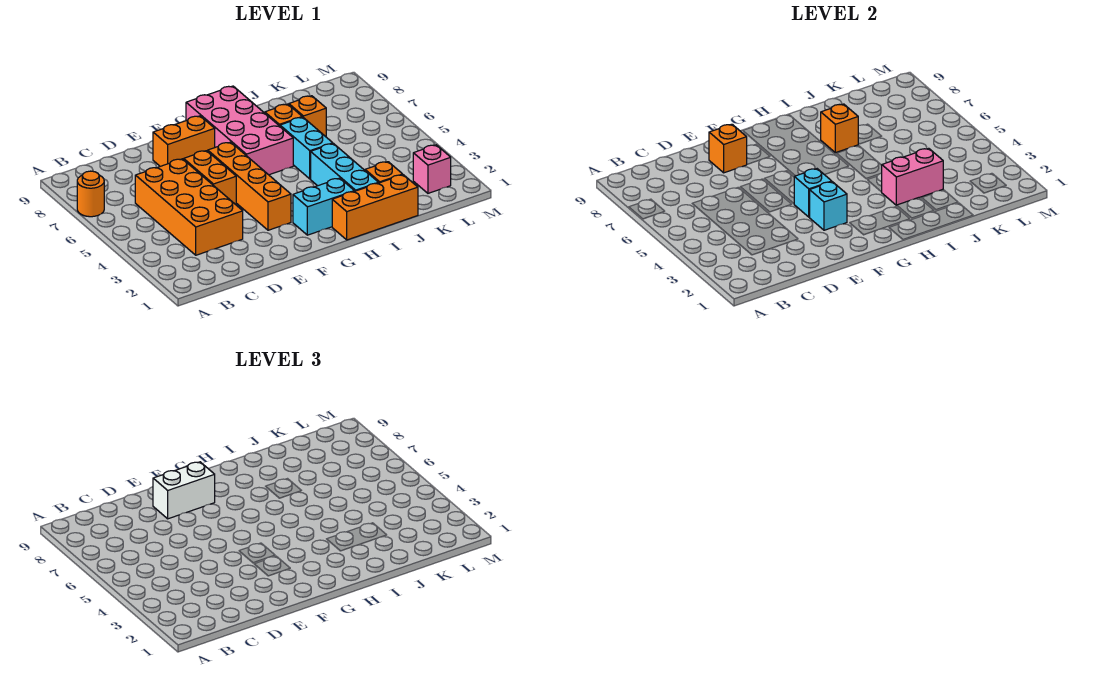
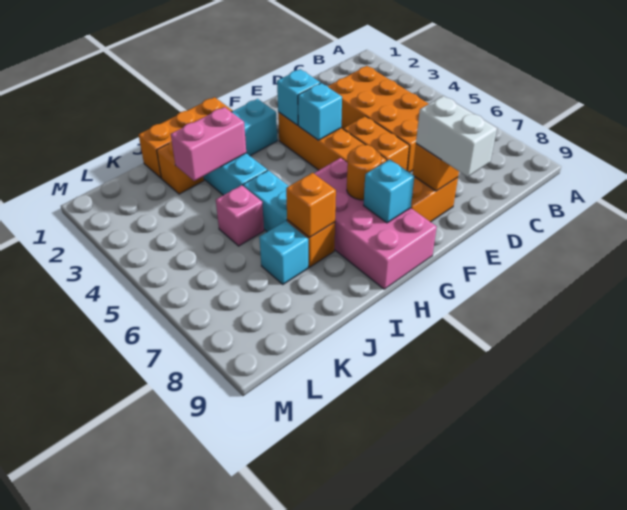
orange round brick A7 level 1 -> orange round brick G7 level 2
white brick E8:F8 level 3 -> white brick E8:E9 level 3
none -> cyan brick G8 level 2
orange brick J7 level 1 -> cyan brick J7 level 1
pink brick L2 level 1 -> pink brick J5 level 1

